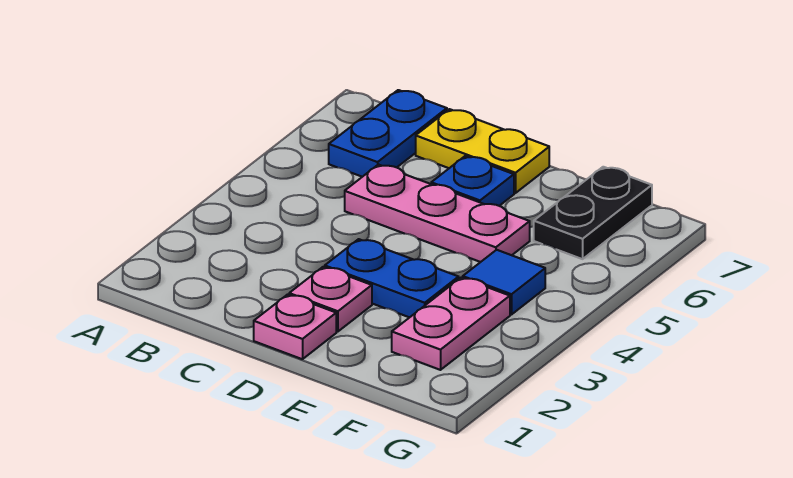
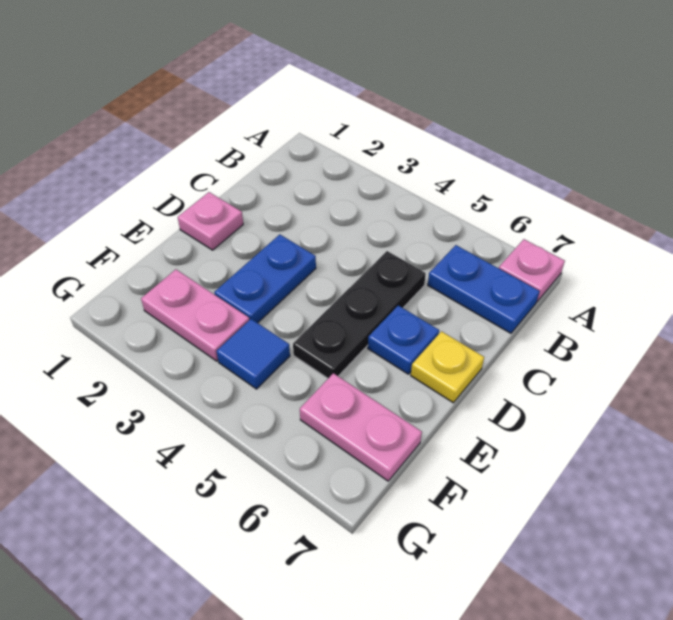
pink plate C5:E5 level 1 -> black plate C5:E5 level 1
yellow plate C7:D7 level 1 -> yellow plate D7 level 1
pink plate D2 level 1 -> pink plate A7 level 1
black plate F6:F7 level 1 -> pink plate F6:F7 level 1

